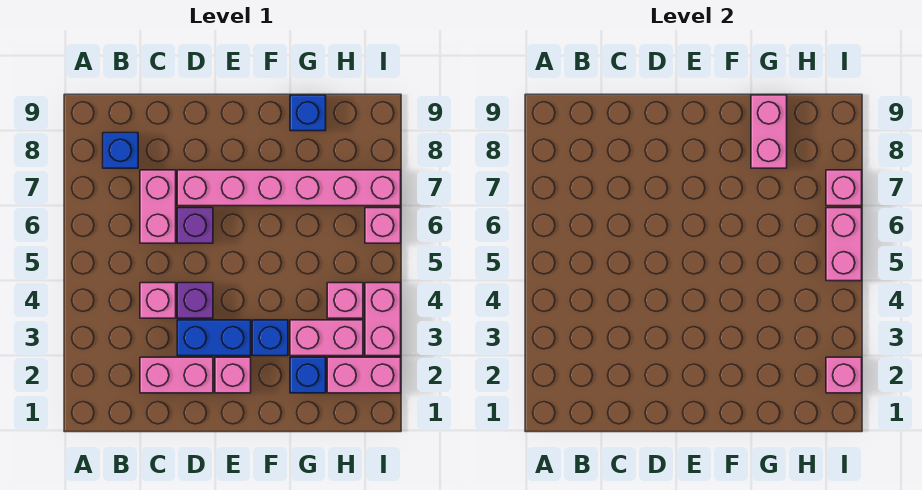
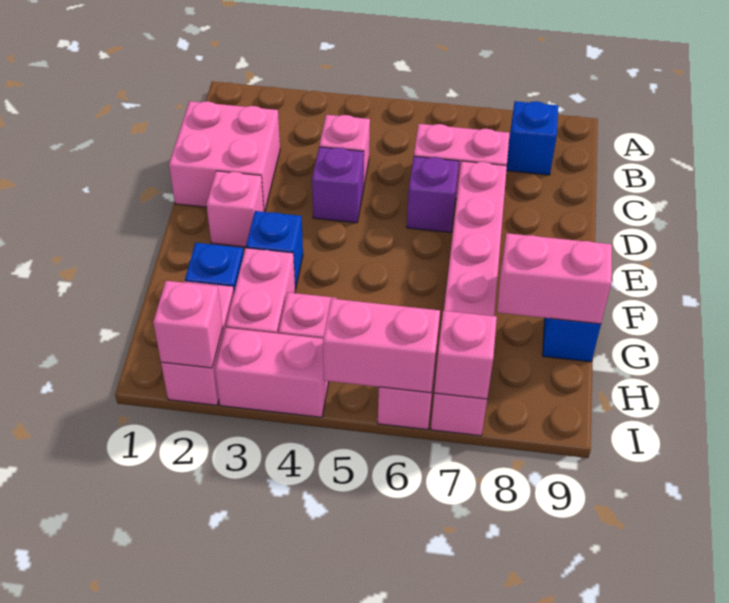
pink brick C2:D2 level 1 -> pink brick C1:D2 level 1
blue brick D3:E3 level 1 -> none

